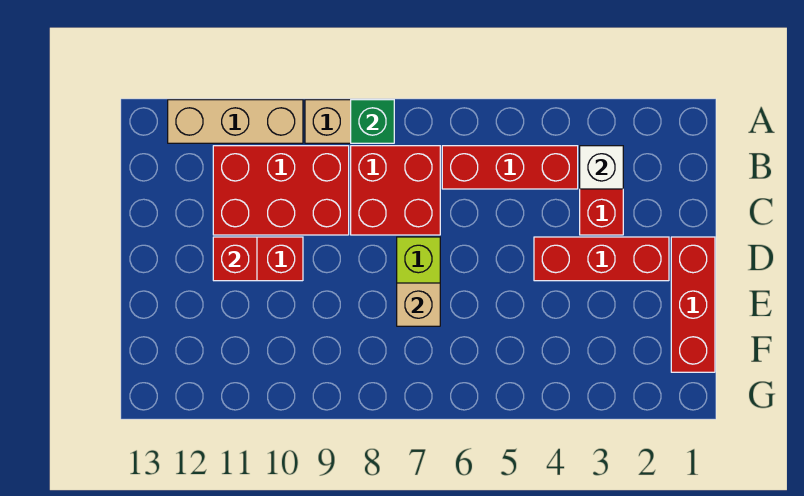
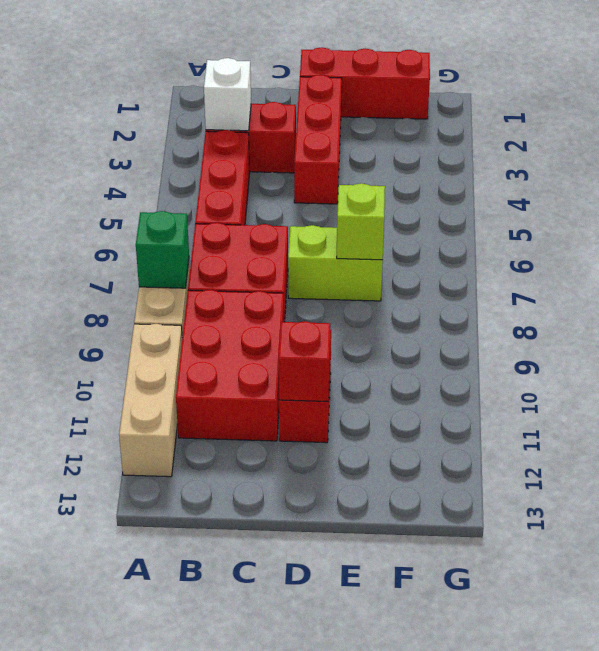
tan brick E7 level 2 -> lime brick E7 level 2

